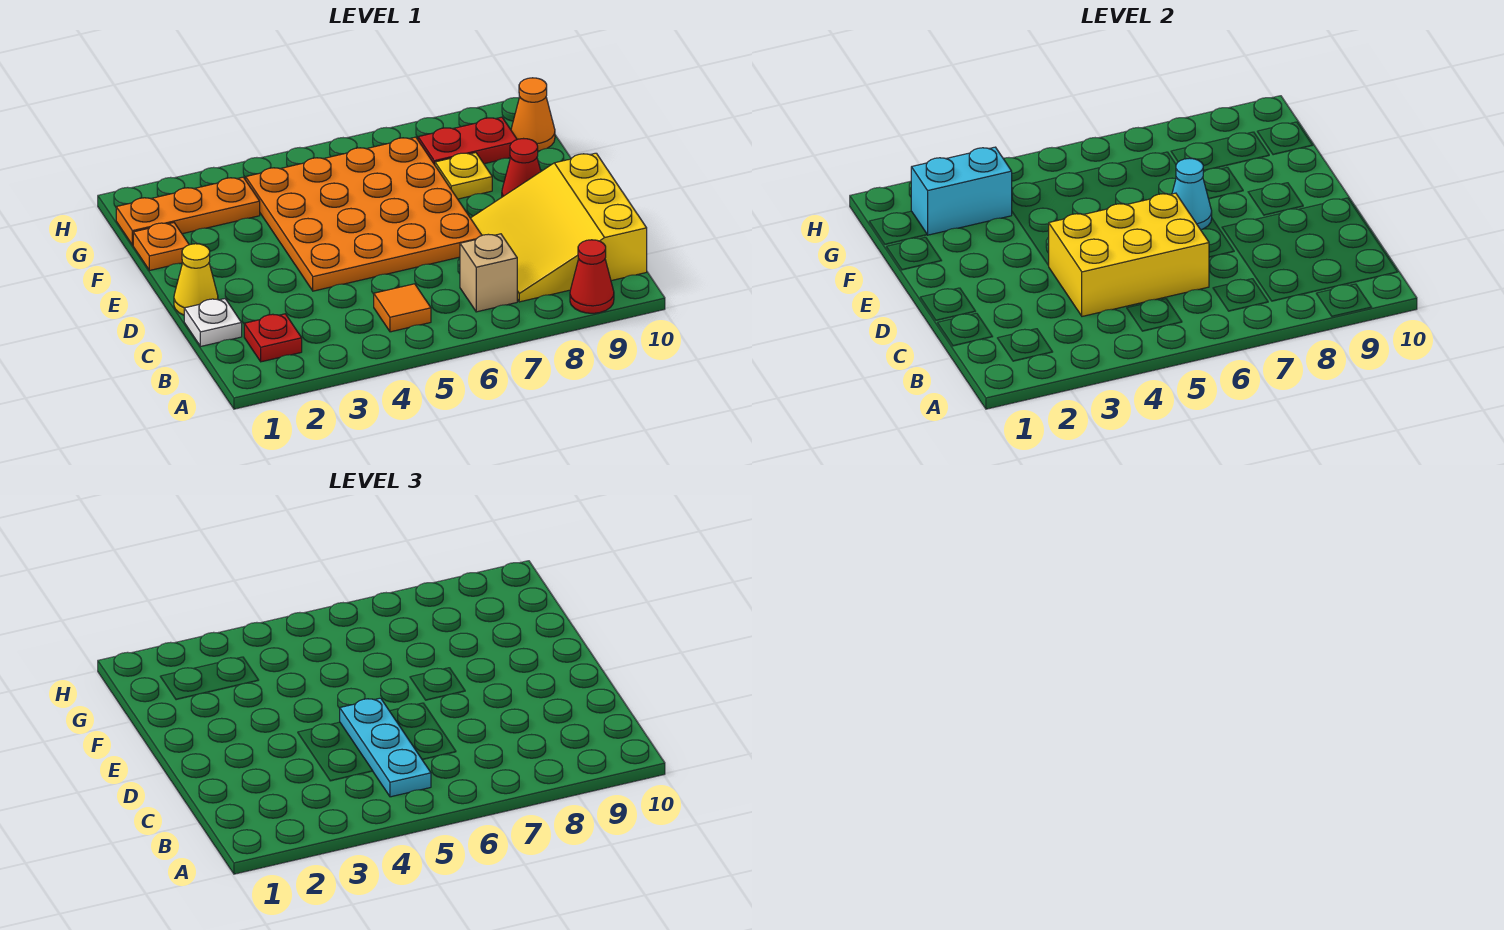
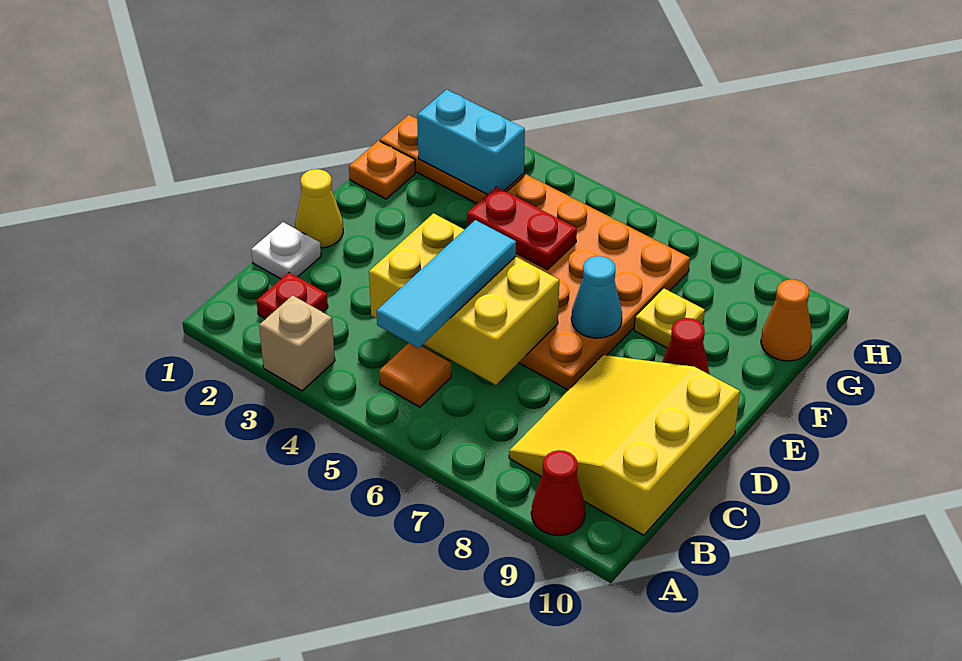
cyan plate B5:D5 level 3 -> cyan tile B5:D5 level 3
tan brick B7 level 1 -> tan brick A3 level 1
red plate G8:G9 level 1 -> red plate F4:F5 level 2

